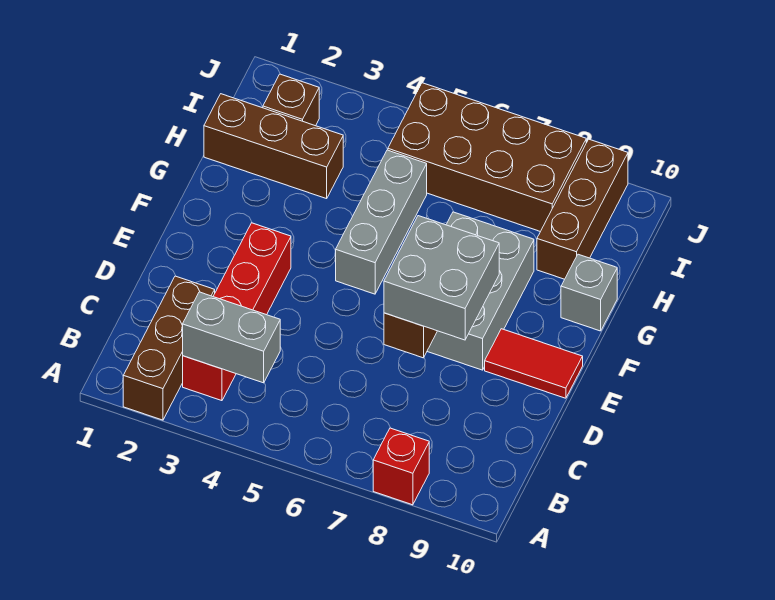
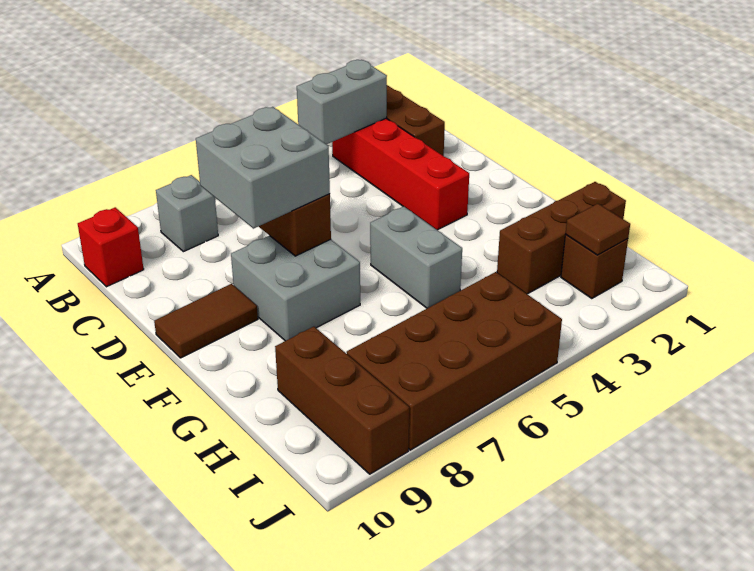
red brick A8 level 1 -> red brick B10 level 1
grey brick E7:G8 level 1 -> grey brick E7:F8 level 1
red tile E9:E10 level 1 -> brown tile E9:E10 level 1
grey brick F5:H5 level 1 -> grey brick F5:G5 level 1
grey brick G10 level 1 -> grey brick B8 level 1
none -> brown tile I2 level 2

